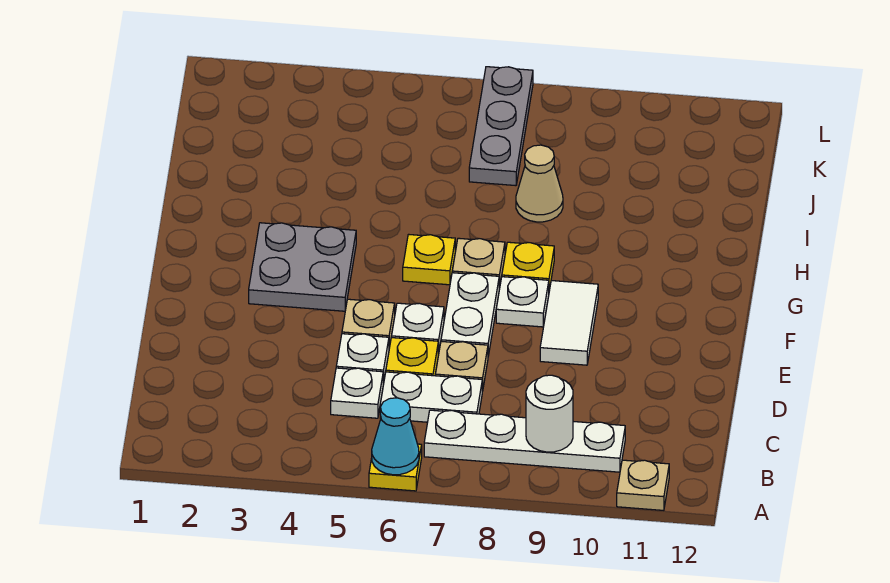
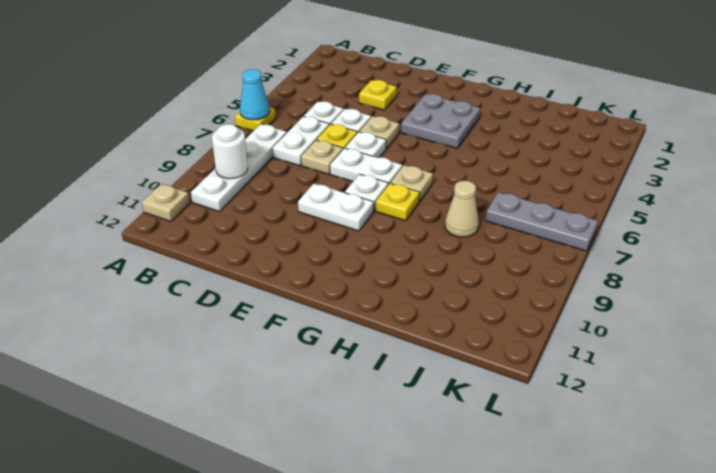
white tile E9:F9 level 1 -> white plate E9:F9 level 1
yellow plate G6 level 1 -> yellow plate D3 level 1

